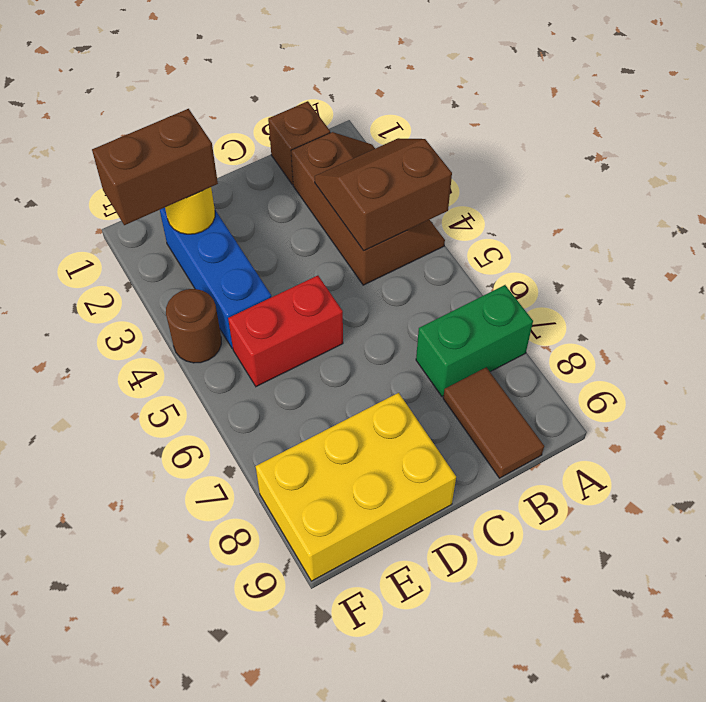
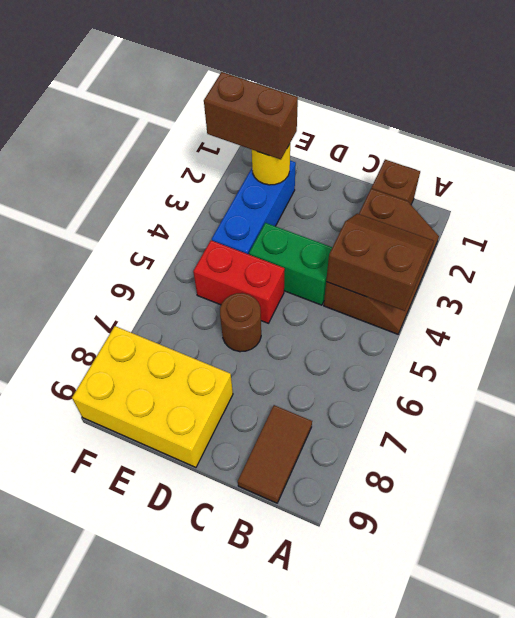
green brick A7:B7 level 1 -> green brick C4:D4 level 1
brown round brick F4 level 1 -> brown round brick D6 level 1

